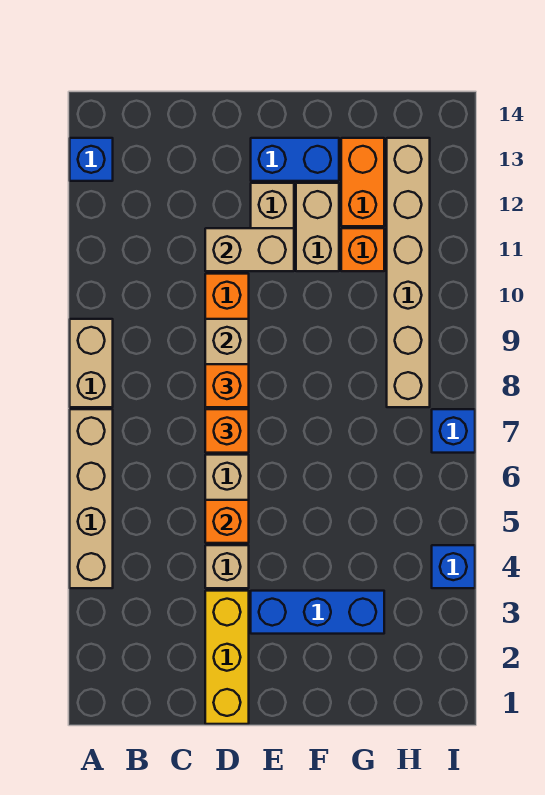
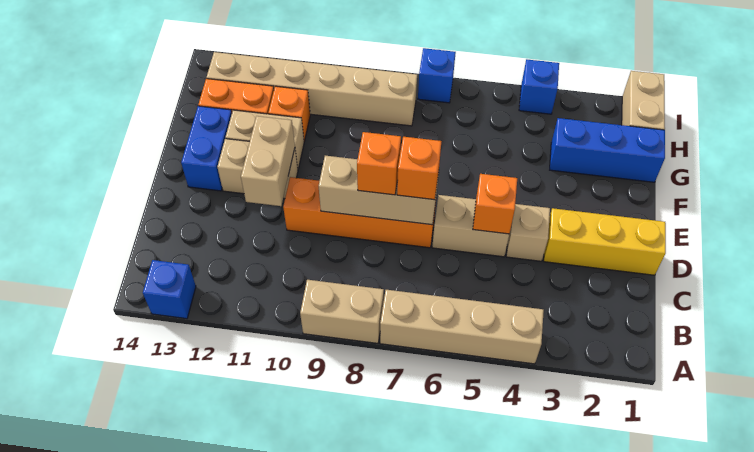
blue brick E3:G3 level 1 -> blue brick G1:G3 level 1
none -> tan brick H1:I1 level 1

